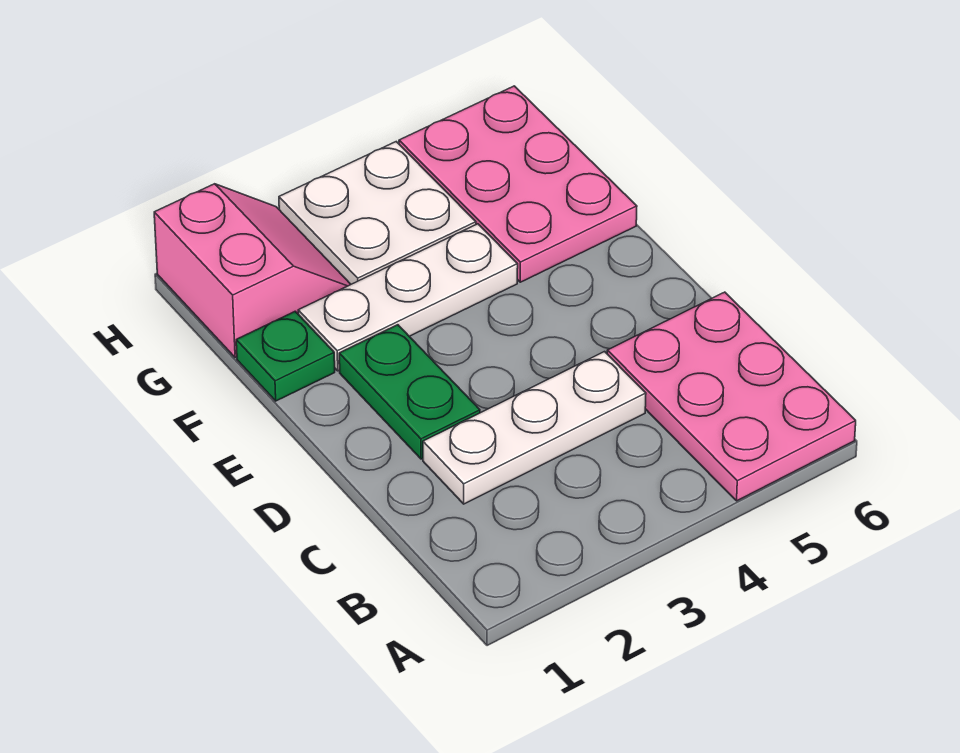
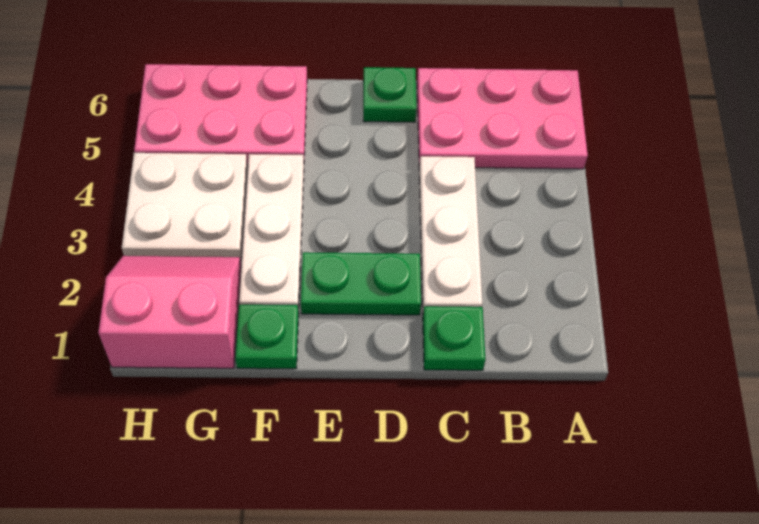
none -> green plate C1 level 1
none -> green plate D6 level 1

